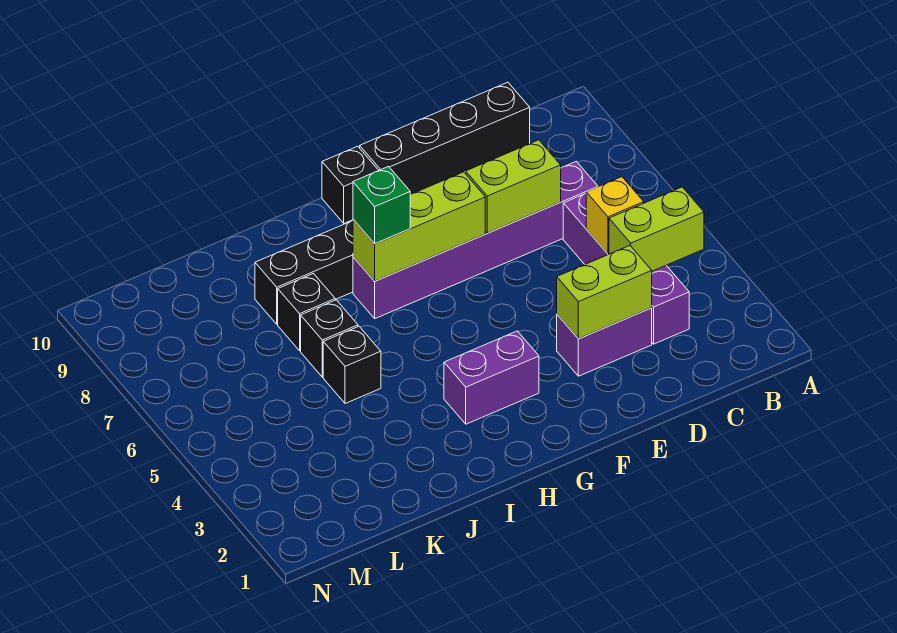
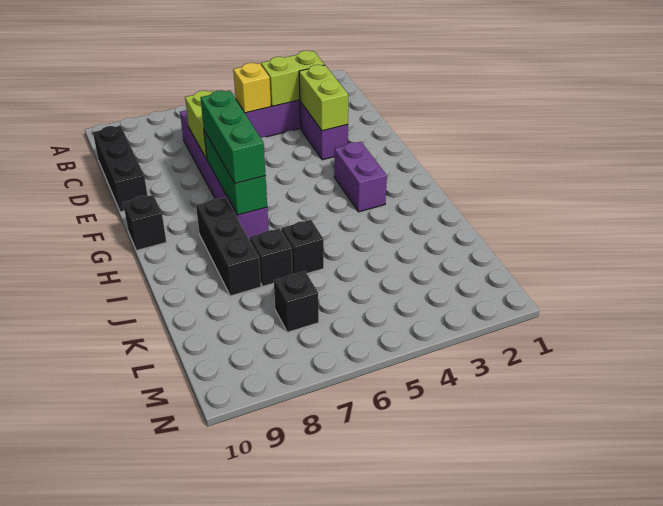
lime brick B4:C4 level 2 -> lime brick C3:C4 level 2
black brick C10:F10 level 1 -> black brick C10:E10 level 1
lime brick F7:H7 level 2 -> green brick F7:H7 level 2
green brick H7 level 3 -> green brick F7:H7 level 3
black brick J5 level 1 -> black brick L7 level 1

